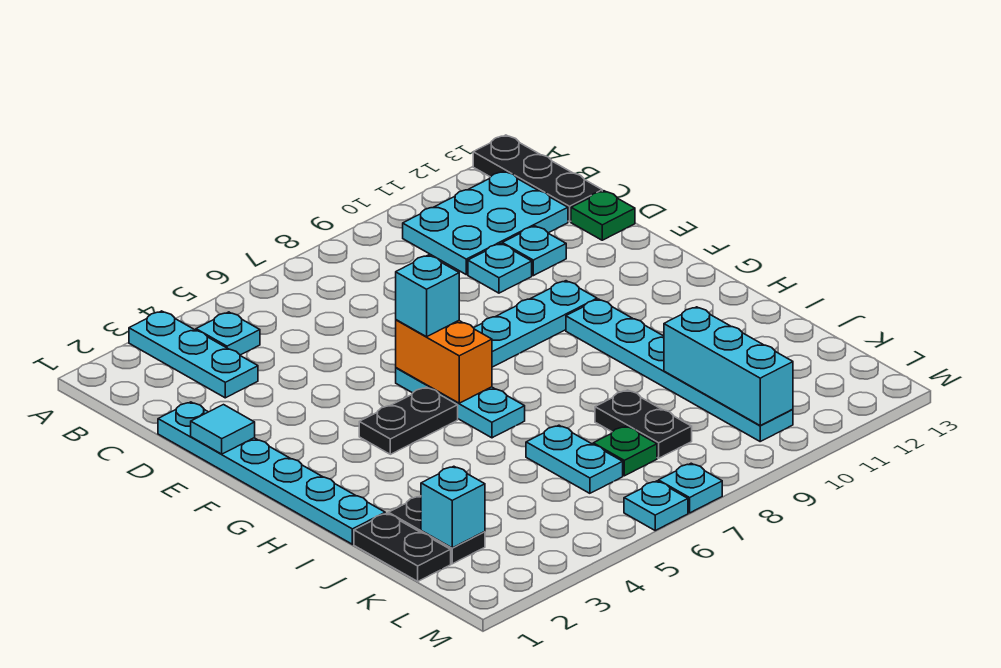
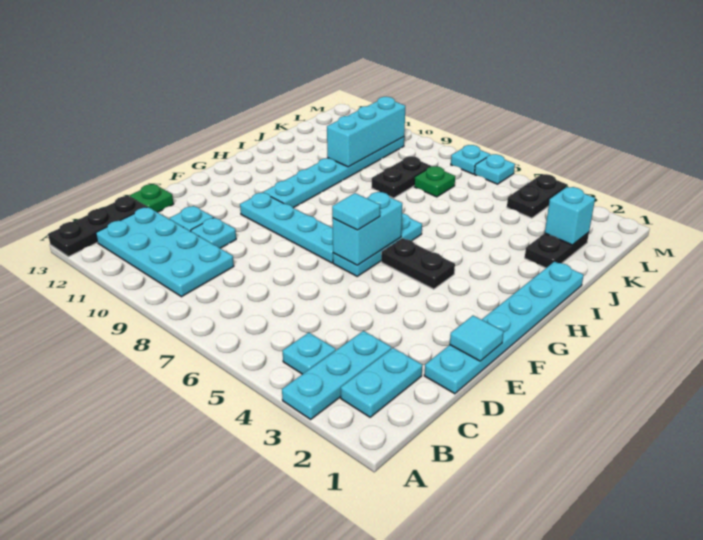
cyan plate B10:C12 level 1 -> cyan plate B9:C12 level 1
orange brick F6:G6 level 2 -> cyan brick F6:G6 level 2
cyan brick F6 level 3 -> cyan tile F6 level 3
black plate J1:K1 level 1 -> black plate L4:M4 level 1
cyan plate J6:K6 level 1 -> cyan plate B2:C2 level 1

